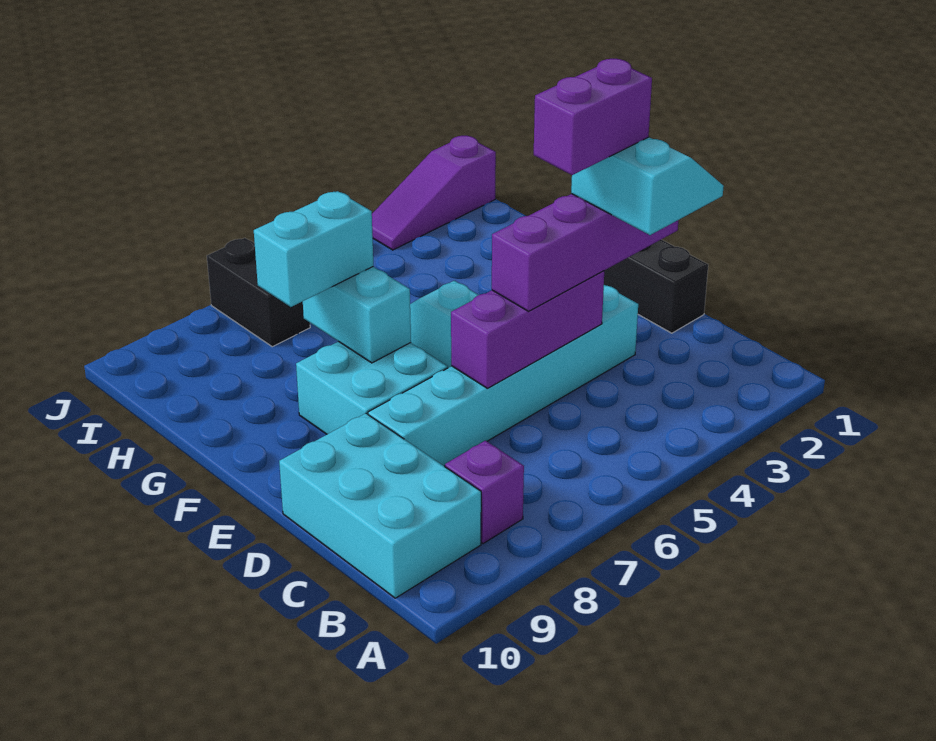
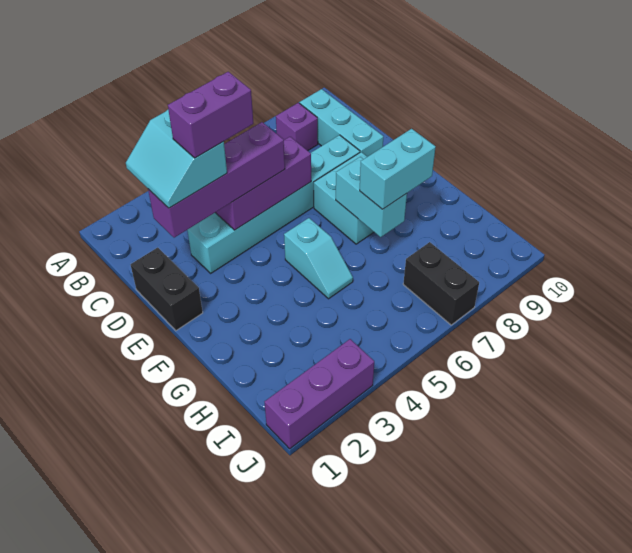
cyan brick B9:D10 level 1 -> cyan brick B9:D9 level 1
purple slope J1:J3 level 1 top 1 -> purple brick J1:J3 level 1

